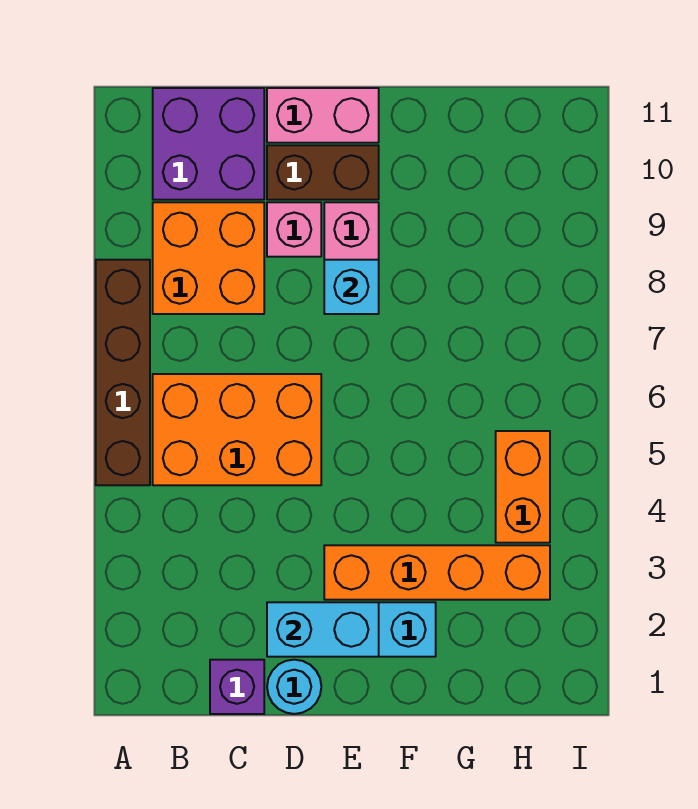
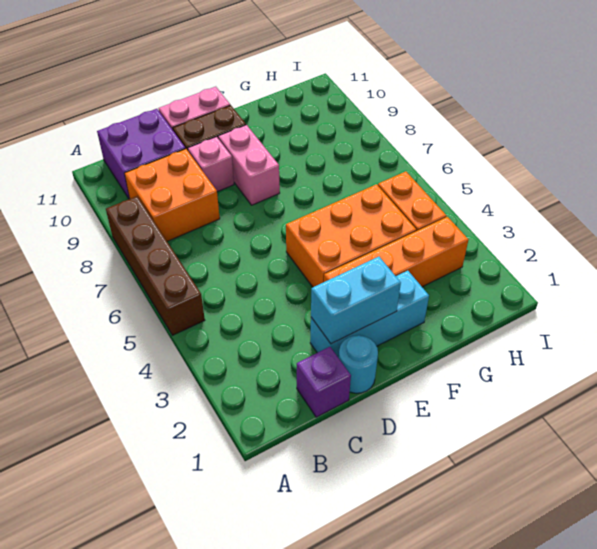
orange brick B5:D6 level 1 -> orange brick E4:G5 level 1
cyan brick E8 level 2 -> none

